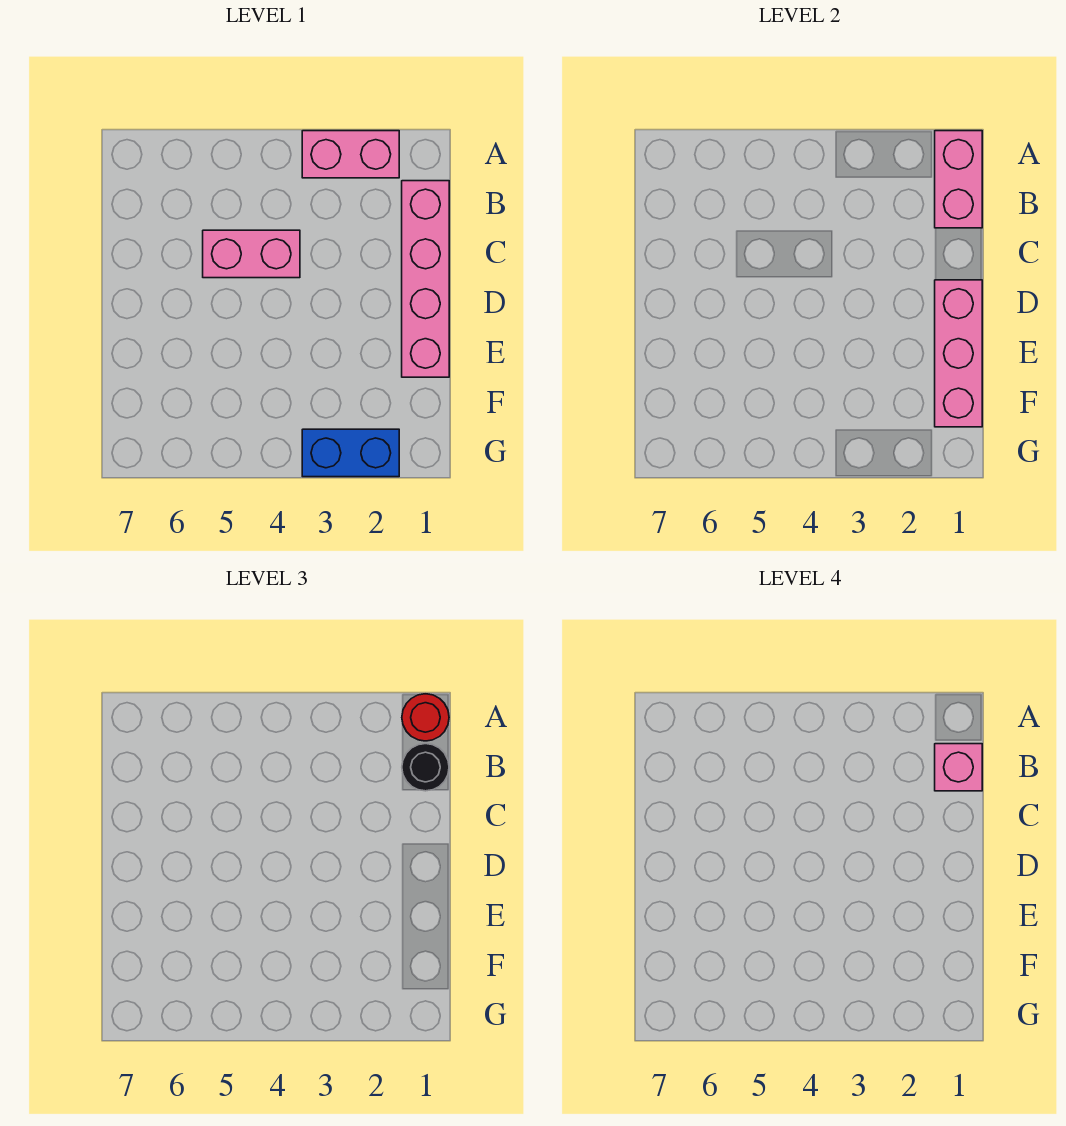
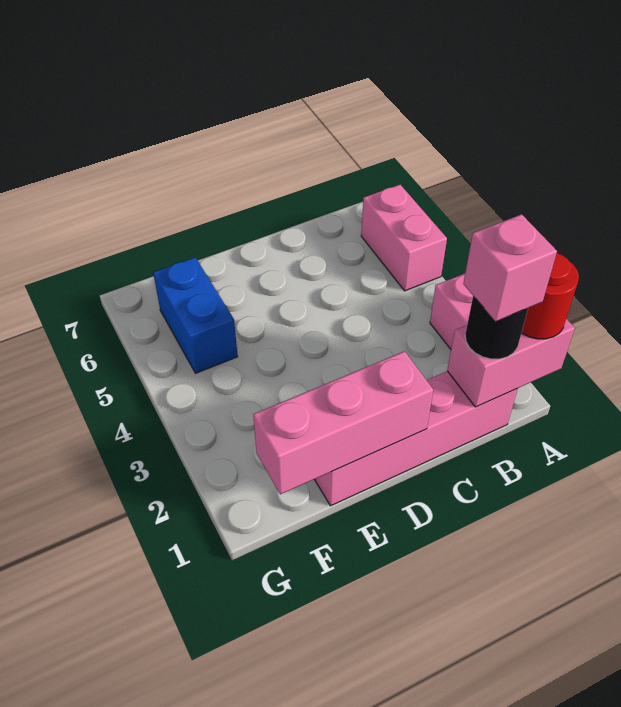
pink brick C4:C5 level 1 -> pink brick A5:A6 level 1
blue brick G2:G3 level 1 -> blue brick F5:F6 level 1

